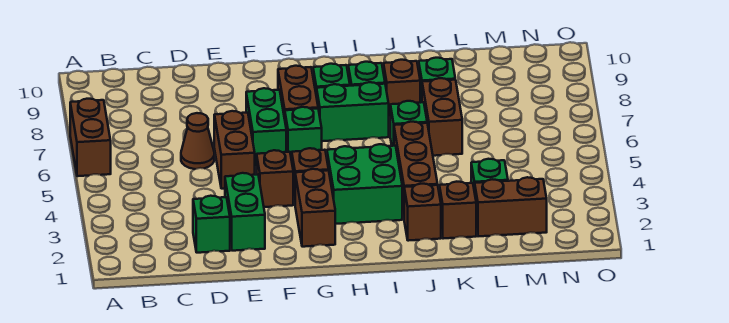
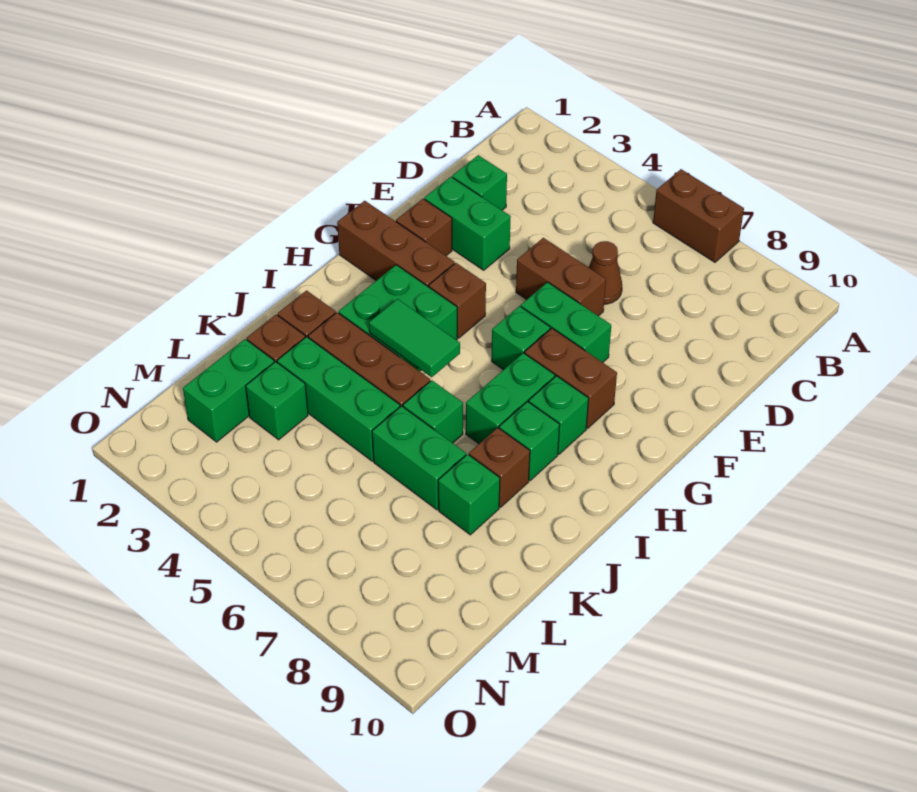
brown brick F4 level 1 -> brown brick F2 level 1
brown brick G2:G3 level 1 -> brown brick G1:G3 level 1
none -> green tile I4:I5 level 2
none -> green brick K3:K5 level 1
brown brick K6:K7 level 1 -> green brick K6:K7 level 1
brown brick L2:M2 level 1 -> green brick L2:M2 level 1

